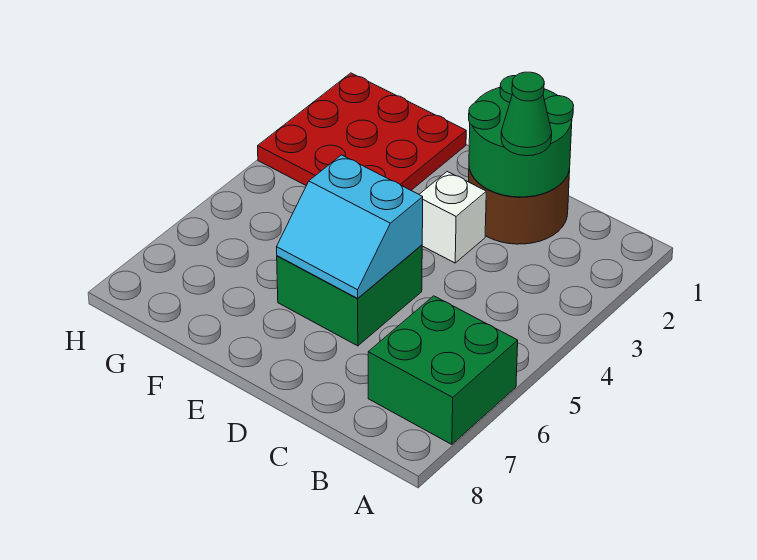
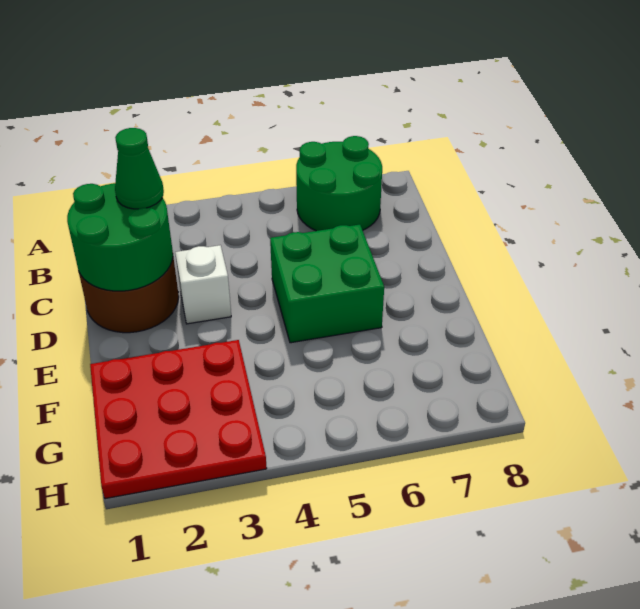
green brick A6:B7 level 1 -> green round brick A6:B7 level 1
cyan slope D5:E6 level 2 top 5 -> none

